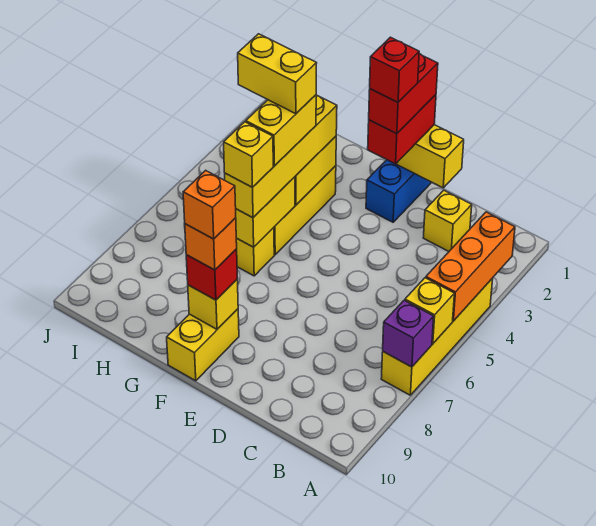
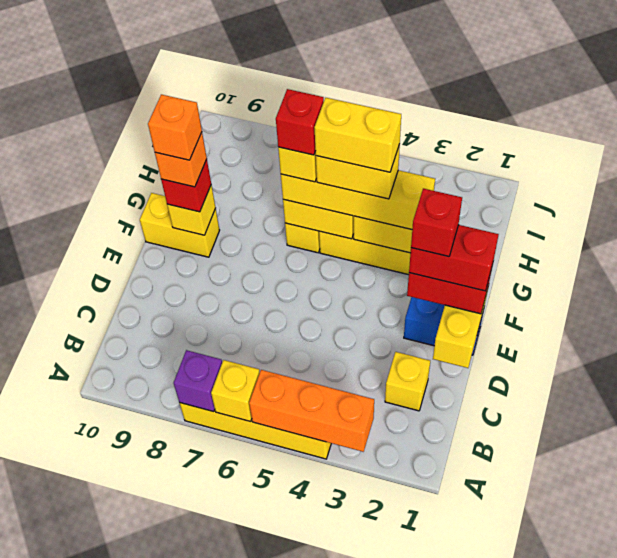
yellow brick G4:H4 level 5 -> yellow brick G4:G5 level 5
none -> red brick G6 level 5

